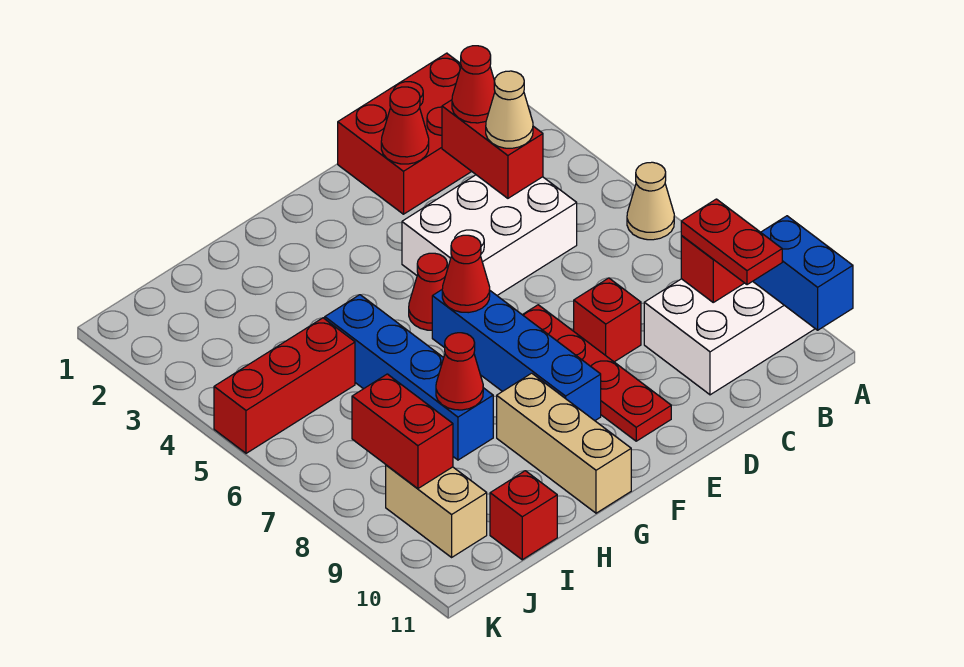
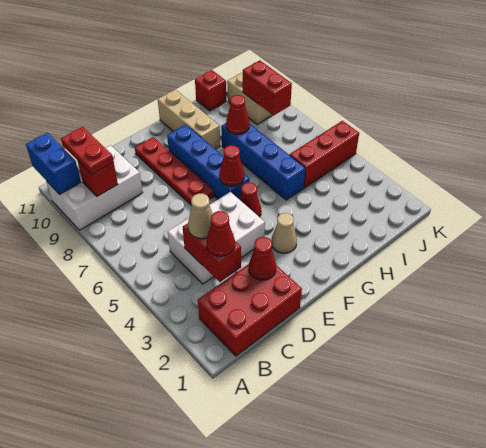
tan cone A6 level 1 -> tan cone F3 level 1
red brick D8 level 1 -> none

